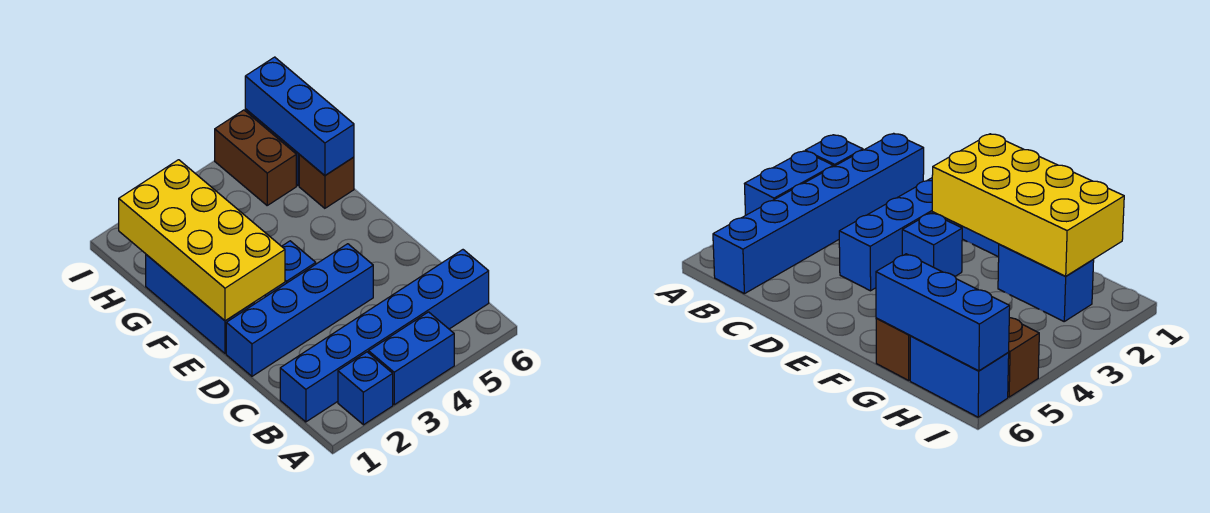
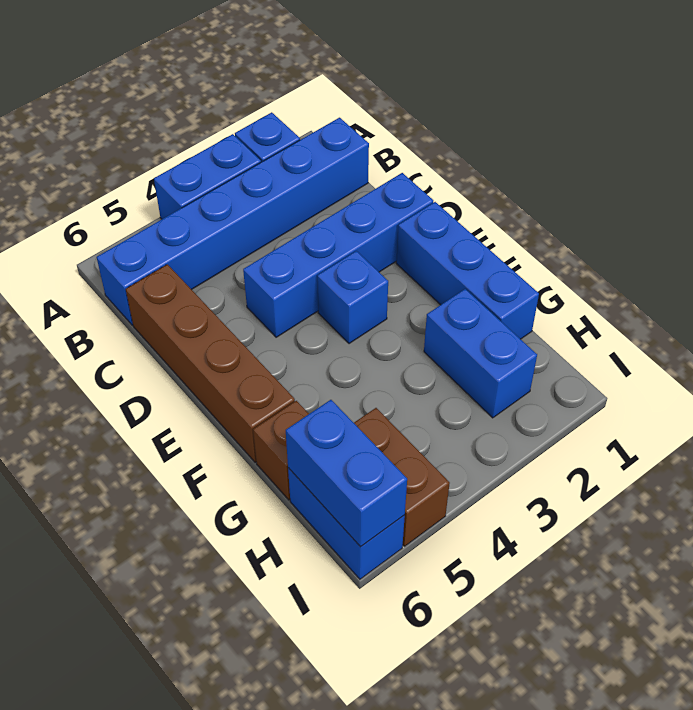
none -> brown brick C6:F6 level 1
yellow brick E1:H2 level 2 -> none
blue brick G6:I6 level 2 -> blue brick H6:I6 level 2

